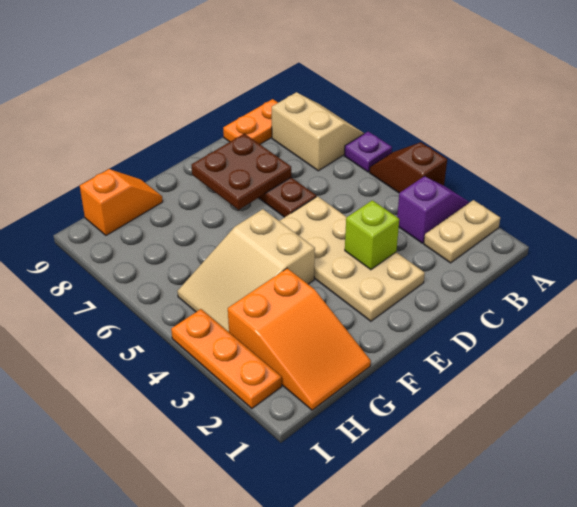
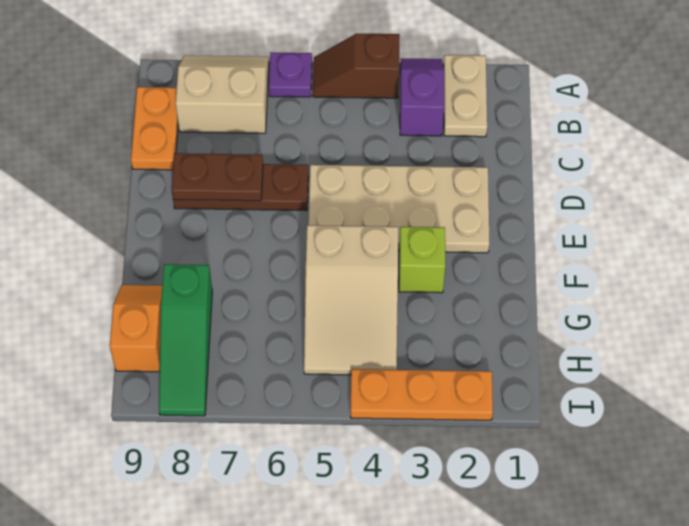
lime brick D3 level 2 -> lime brick F3 level 1
brown plate D7:E8 level 2 -> brown plate D7:D8 level 2
orange slope G1:H3 level 1 top 3 -> none
none -> green slope G8:I8 level 1 top G

